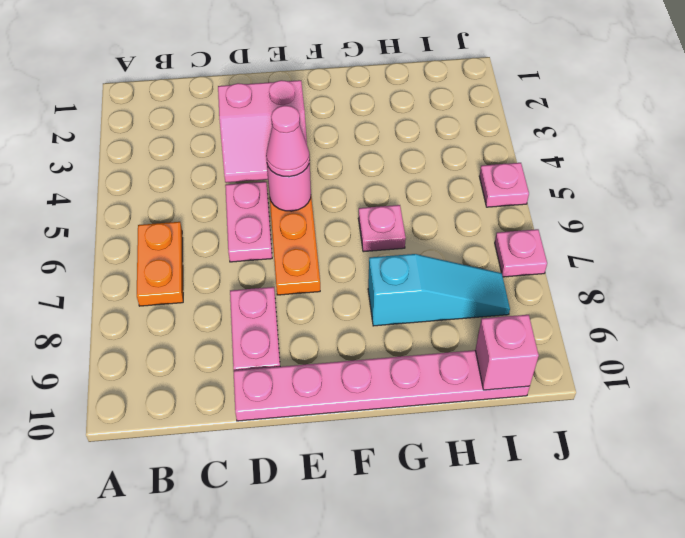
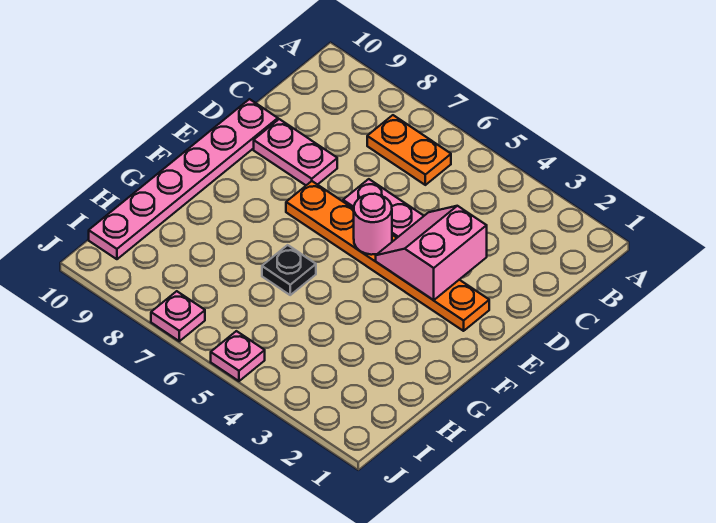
pink cone E5 level 3 -> none
pink plate G6 level 1 -> black plate G6 level 1
cyan slope G8:I8 level 1 top G -> none
pink brick I10 level 2 -> none

